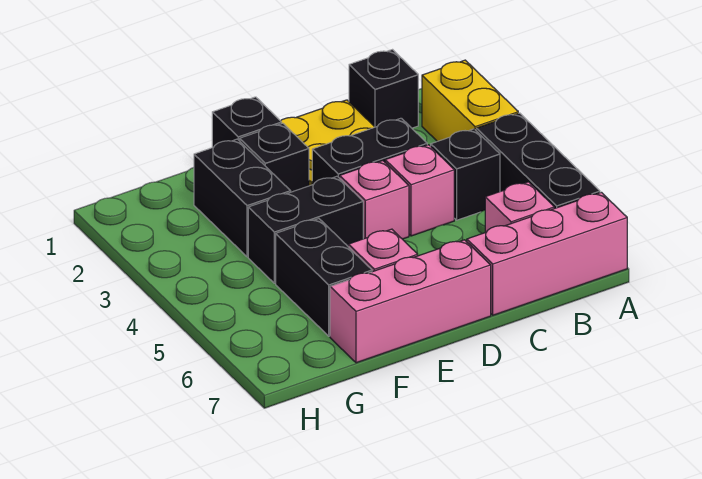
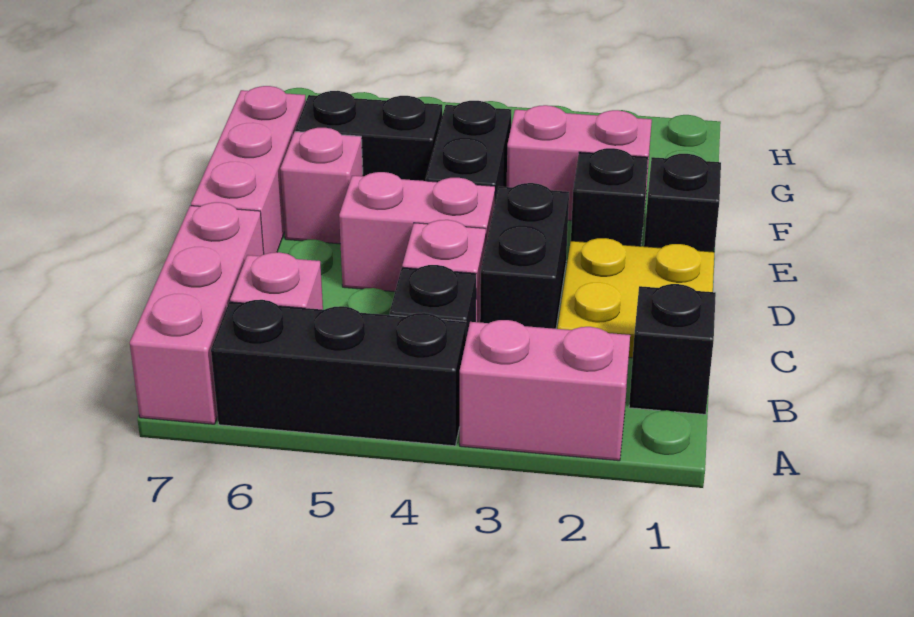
yellow brick A2:A3 level 1 -> pink brick A2:A3 level 1
pink brick D4 level 1 -> pink brick D4:D5 level 1
black brick F2:F3 level 1 -> pink brick F2:F3 level 1

